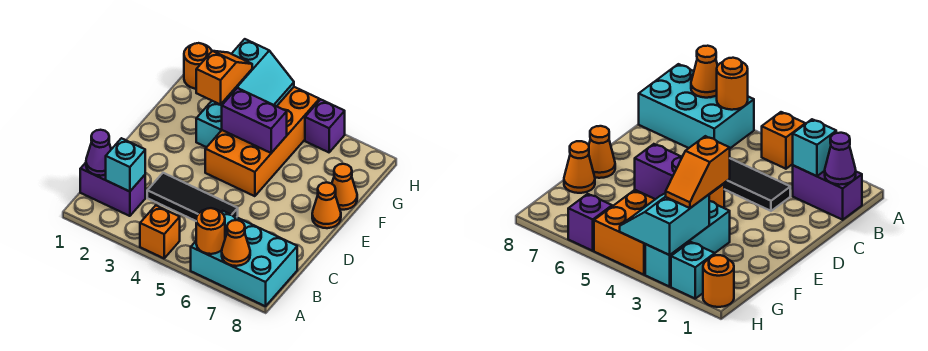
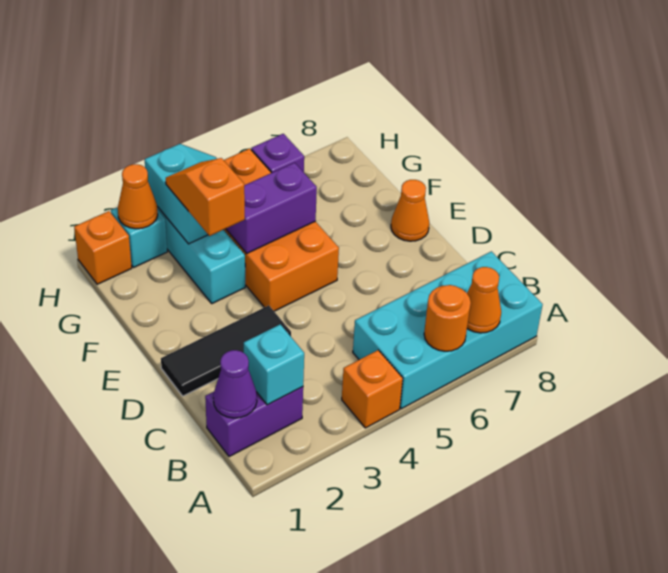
cyan brick A6:B8 level 1 -> cyan brick A5:B8 level 1
black tile C3:C5 level 1 -> black tile D1:D3 level 1
orange cone F8 level 1 -> orange cone H2 level 2
orange round brick H1 level 1 -> orange brick H1 level 1

